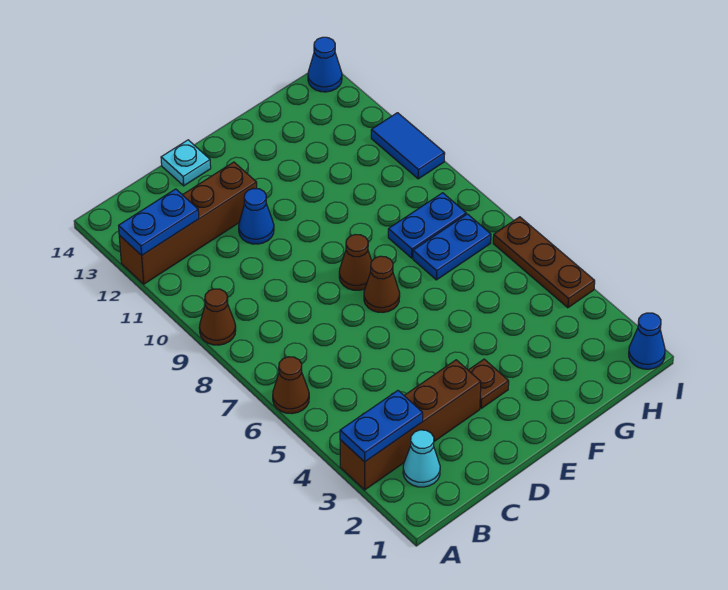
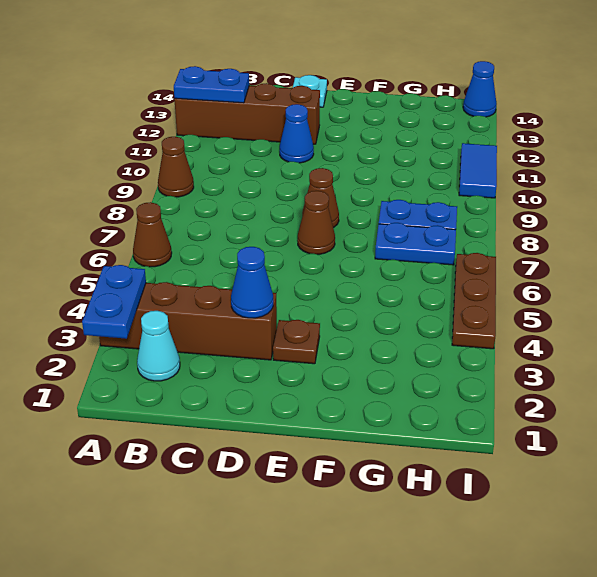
blue plate A3:B3 level 2 -> blue plate A2:A3 level 2
blue cone I1 level 1 -> blue cone D3 level 2

